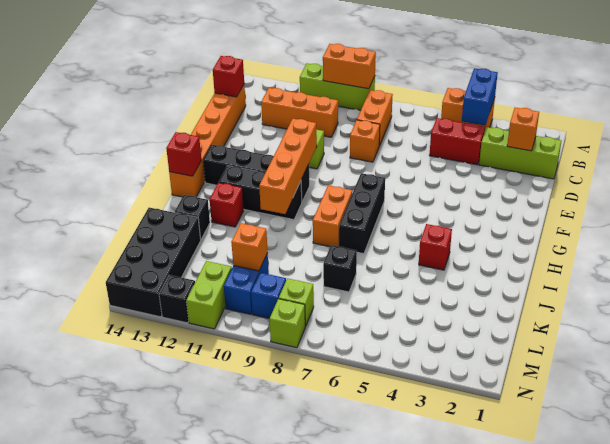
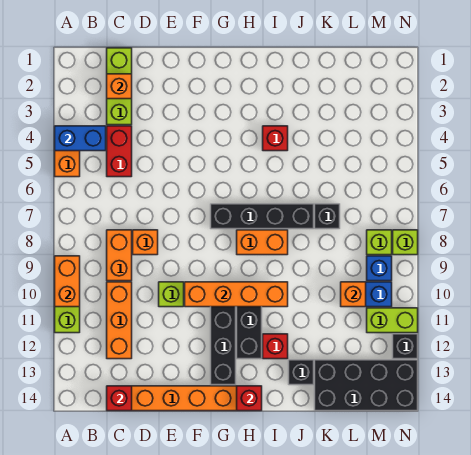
orange brick B8:C8 level 1 -> orange brick C8:C9 level 1
black brick G7:I7 level 1 -> black brick G7:J7 level 1

